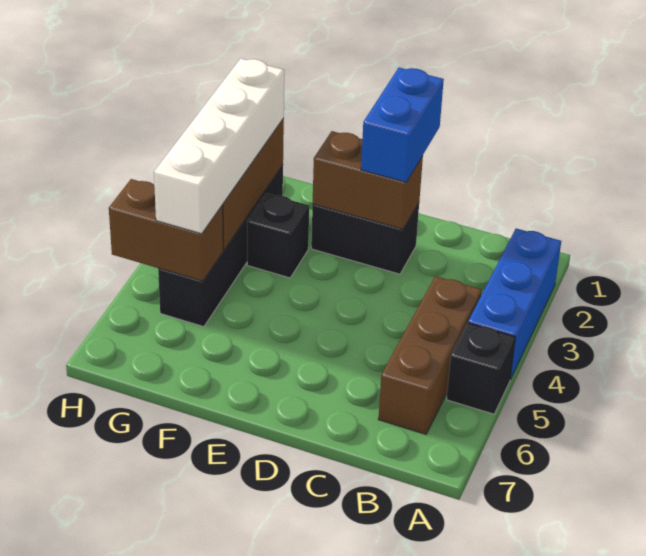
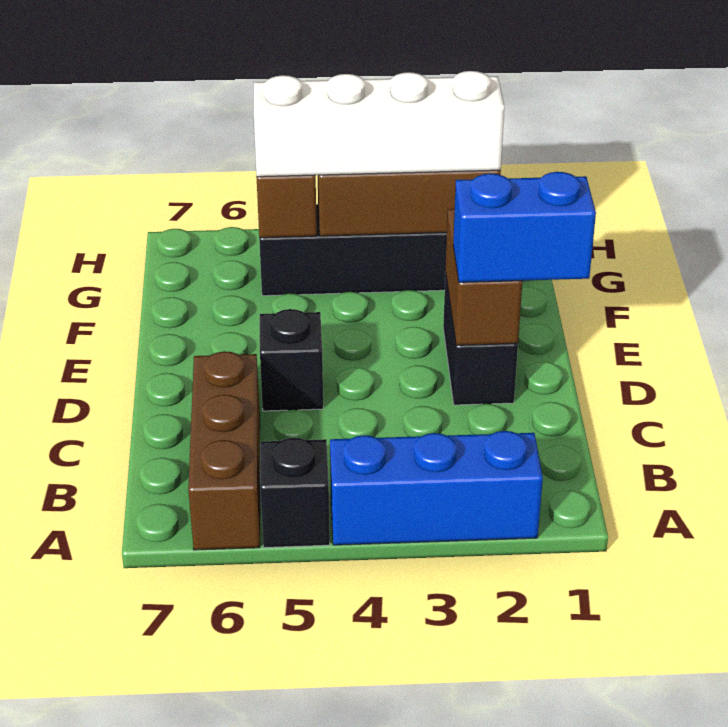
brown brick B4:B6 level 1 -> brown brick A6:C6 level 1
black brick F3 level 1 -> black brick D5 level 1

